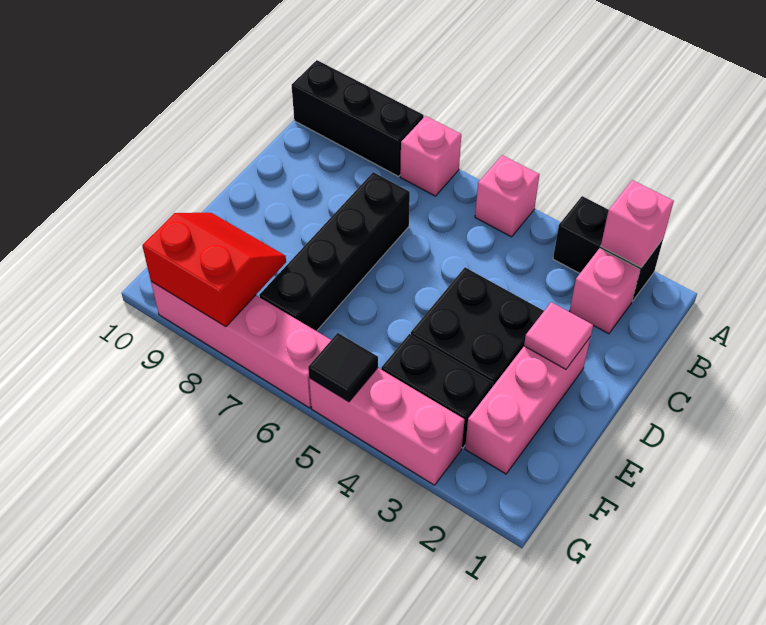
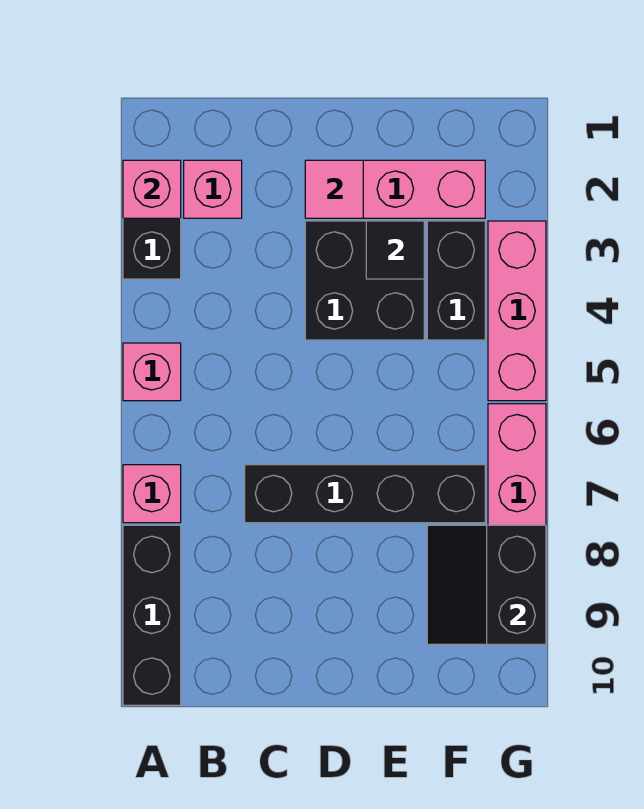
red slope F8:G9 level 2 top G -> black slope F8:G9 level 2 top G
black tile G5 level 2 -> black tile E3 level 2

